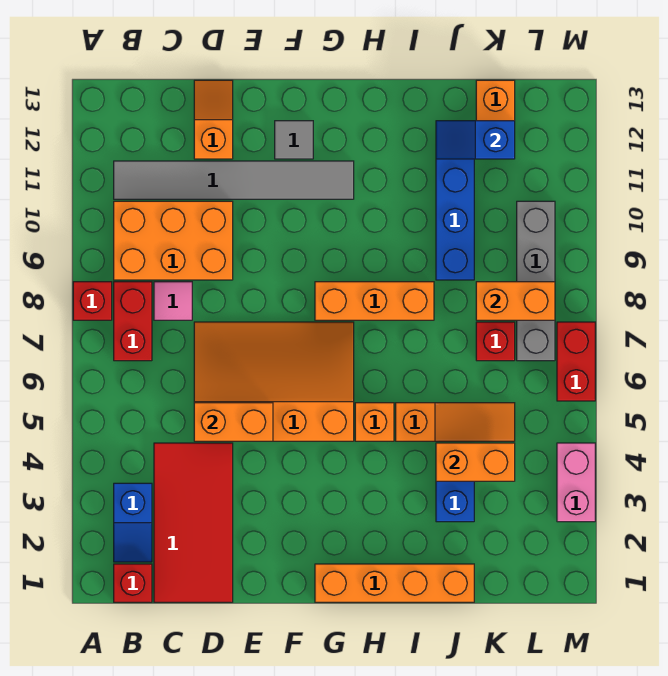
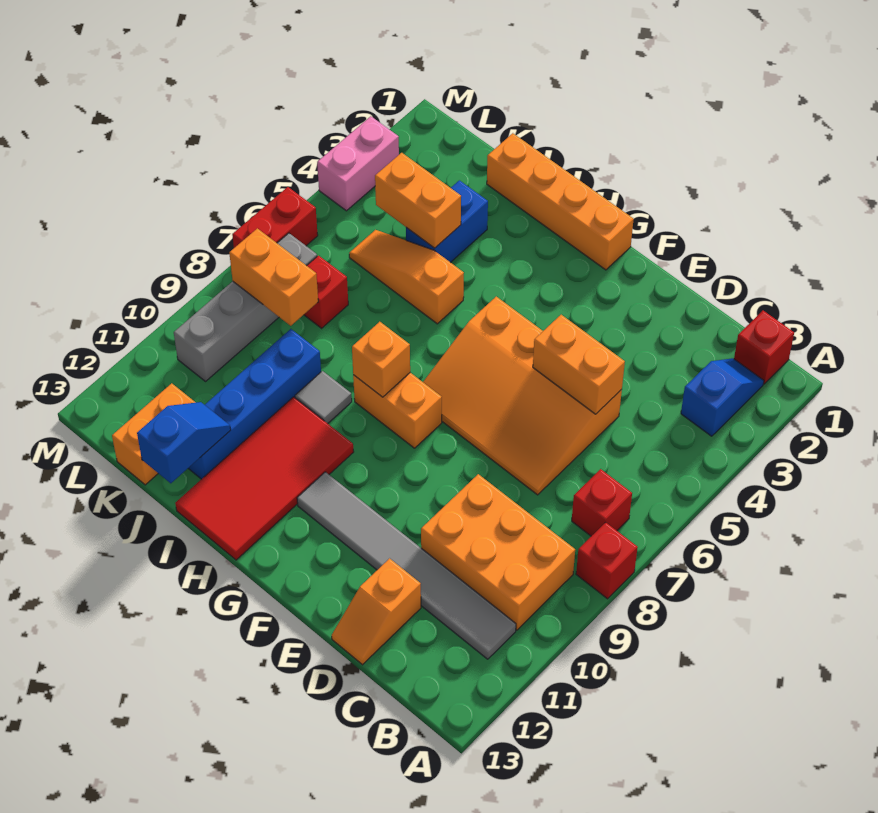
red brick B7:B8 level 1 -> red brick B7 level 1
red tile C1:D4 level 1 -> red tile H10:I13 level 1
pink tile C8 level 1 -> none
grey tile F12 level 1 -> grey tile I9 level 1
orange brick G8:I8 level 1 -> orange brick G8:H8 level 1
orange brick H5 level 1 -> orange brick H8 level 2
blue slope J12:K12 level 2 top K -> blue slope J12:J13 level 2 top 13

